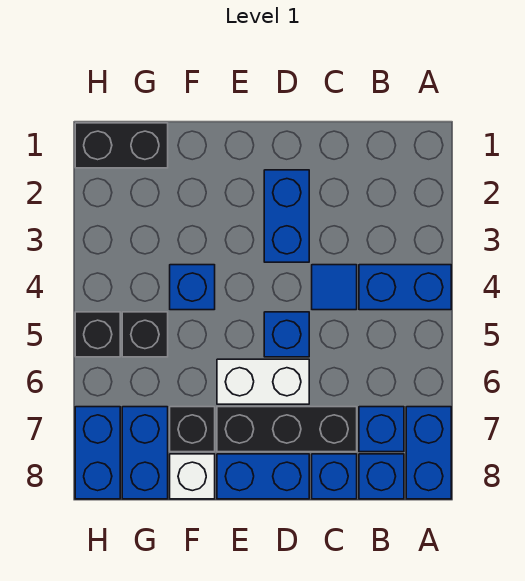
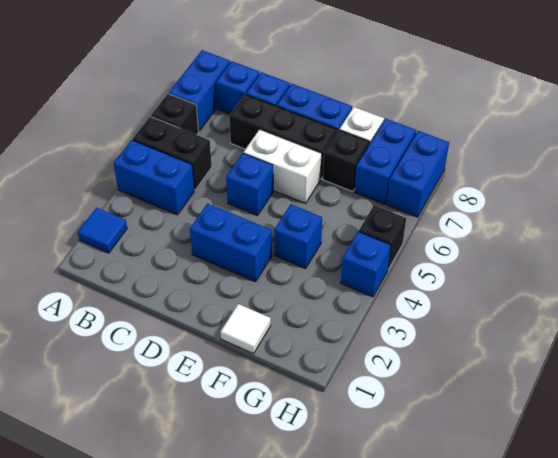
blue brick B7 level 1 -> blue brick H4 level 1
blue tile C4 level 1 -> blue tile A2 level 1
blue brick D2:D3 level 1 -> blue brick D3:E3 level 1
none -> white tile F1 level 1
black brick G1:H1 level 1 -> black brick A5:B5 level 1
black brick G5 level 1 -> black brick A6 level 1

